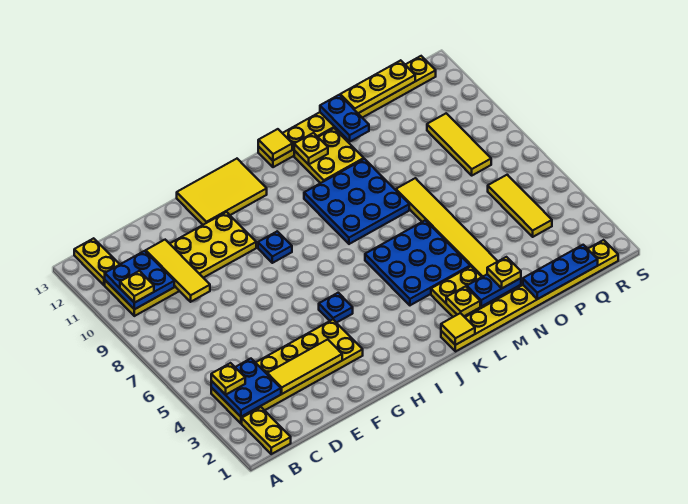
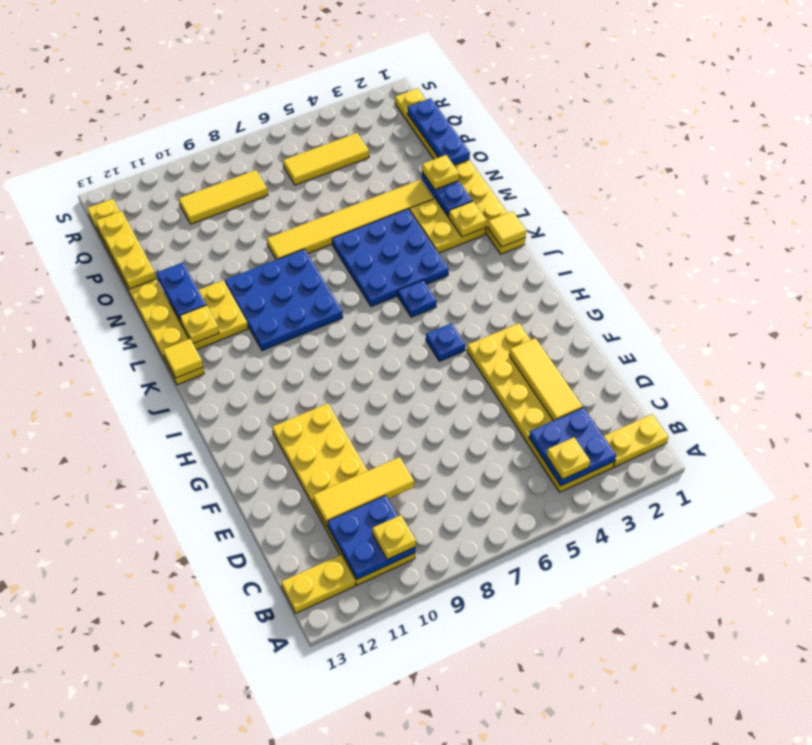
yellow tile G12:I13 level 1 -> none
blue plate H9 level 1 -> blue plate J5 level 1
blue plate N12:N13 level 2 -> blue plate M12:N12 level 2

